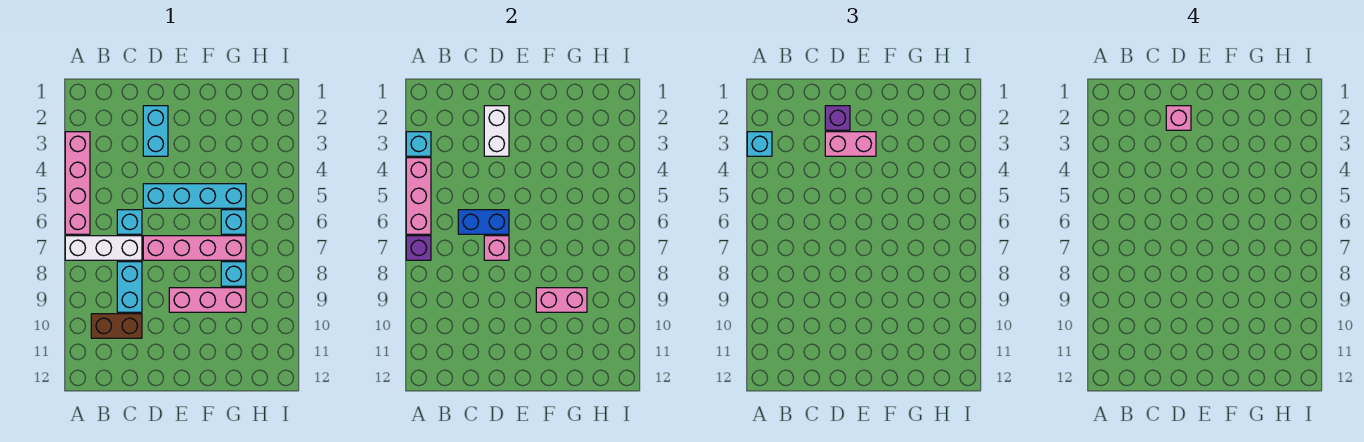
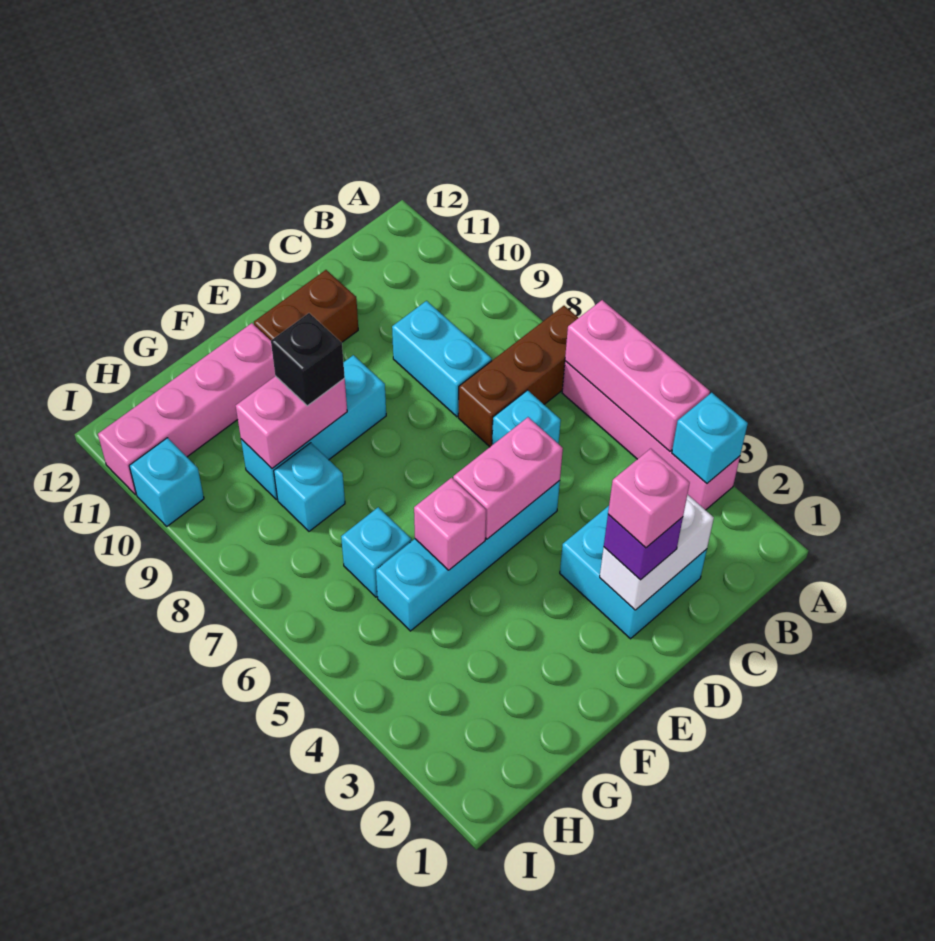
cyan brick A3 level 3 -> cyan brick I10 level 1
white brick A7:C7 level 1 -> brown brick A7:C7 level 1
purple brick A7 level 2 -> none
brown brick B10:C10 level 1 -> brown brick D11:E11 level 1
blue brick C6:D6 level 2 -> none
cyan brick D2:D3 level 1 -> cyan brick C2:D3 level 1
white brick D2:D3 level 2 -> white brick C2:D2 level 2
pink brick D3:E3 level 3 -> pink brick D5:E5 level 2
pink brick D7:G7 level 1 -> pink brick F11:I11 level 1
pink brick D7 level 2 -> pink brick F5 level 2
pink brick E9:G9 level 1 -> cyan brick E9:G9 level 1
none -> black brick F9 level 3

